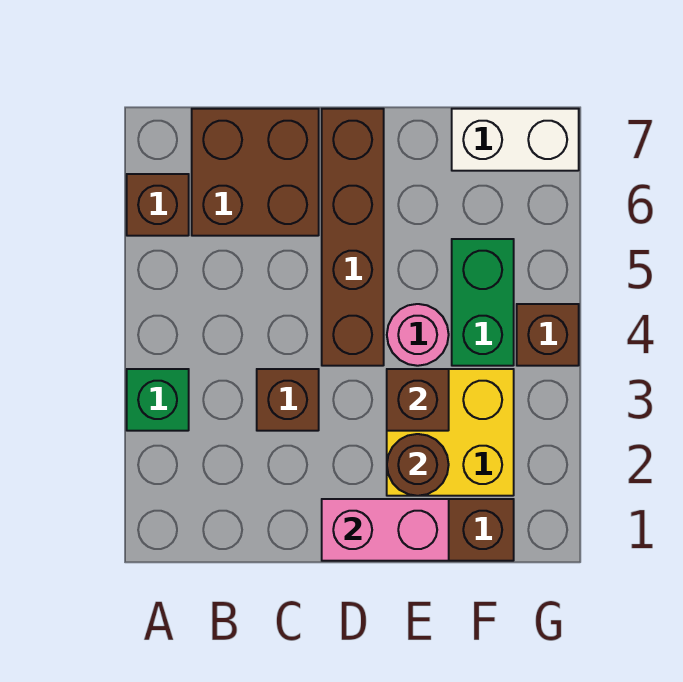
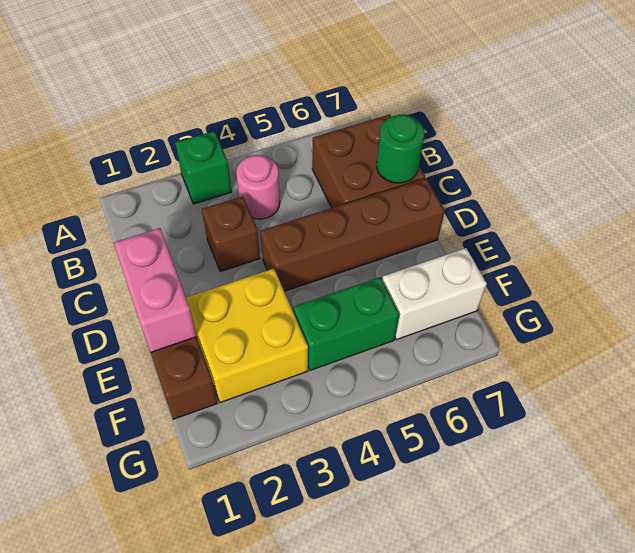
brown brick A6 level 1 -> none
none -> green round brick C7 level 2
brown round brick E2 level 2 -> none
brown brick E3 level 2 -> none
pink round brick E4 level 1 -> pink round brick B4 level 1
white brick F7:G7 level 1 -> white brick F6:F7 level 1
brown brick G4 level 1 -> none

